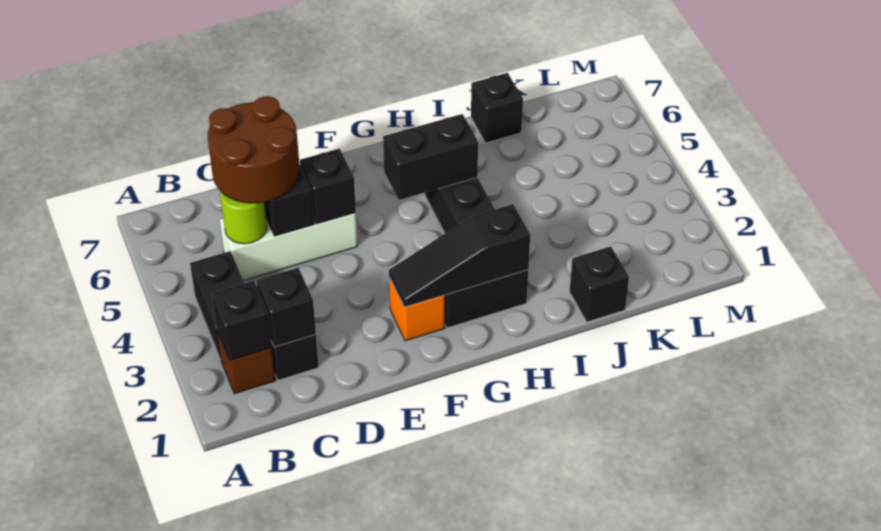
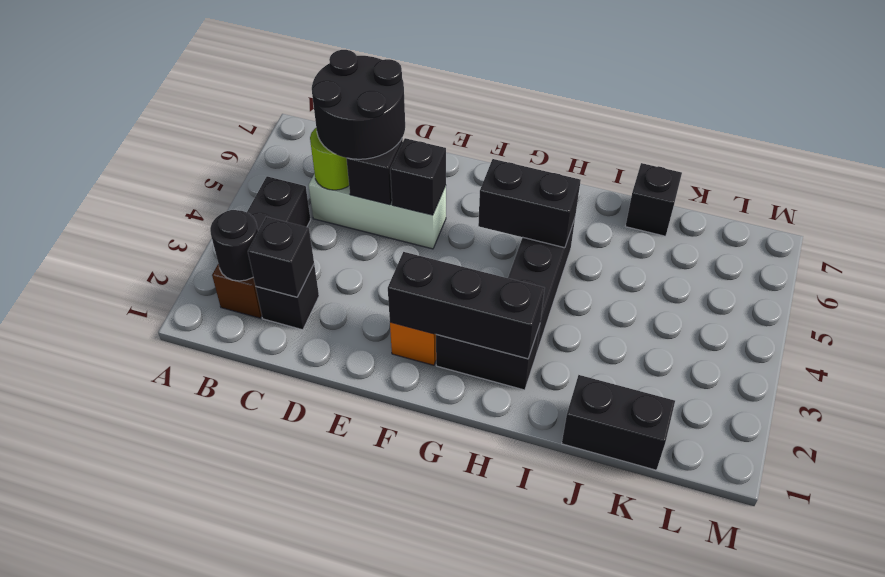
black brick B2 level 2 -> black round brick B2 level 2
brown round brick C5:D6 level 3 -> black round brick C5:D6 level 3
black slope F2:H2 level 2 top H -> black brick F2:H2 level 2
black brick J1 level 1 -> black brick J1:K1 level 1

